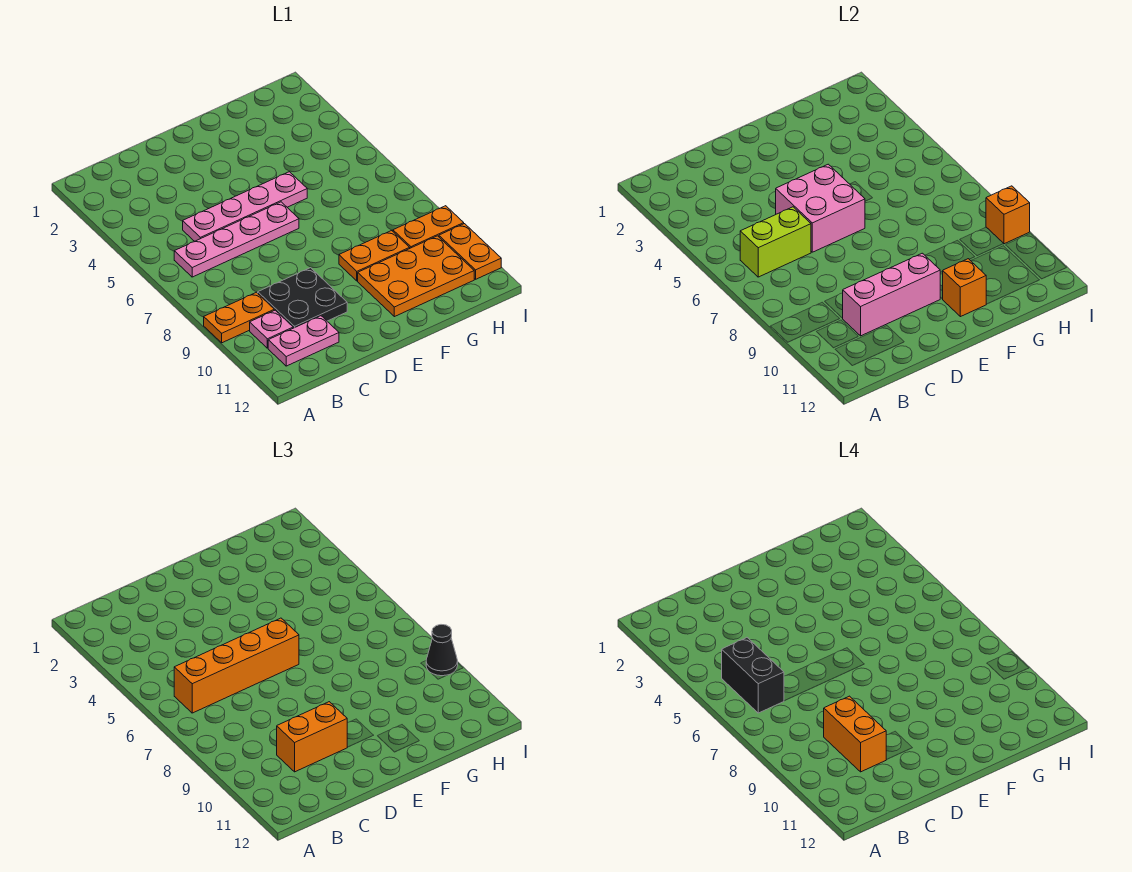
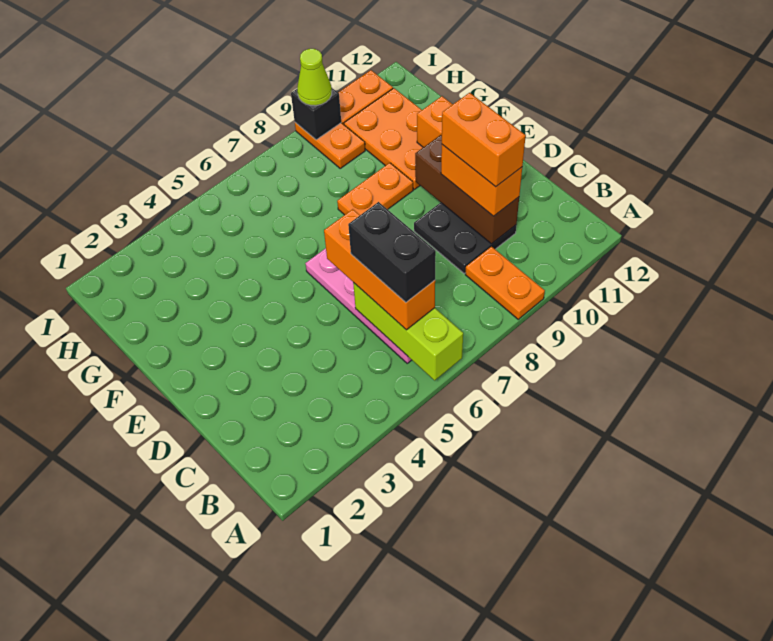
black brick B5:B6 level 4 -> black brick B6:C6 level 4
lime brick B6:C6 level 2 -> lime brick A6:C6 level 2
orange brick B6:E6 level 3 -> orange brick B6:D6 level 3
pink plate B10 level 1 -> none
pink plate B11:C11 level 1 -> none
pink plate C5:F5 level 1 -> none
orange brick C9:C10 level 4 -> orange brick C10:D10 level 4
pink brick C10:E10 level 2 -> brown brick C10:E10 level 2
pink brick D5:E6 level 2 -> none
orange plate F9:G9 level 1 -> orange plate F8:F9 level 1
orange brick I9 level 2 -> black brick I9 level 2
black cone I9 level 3 -> lime cone I9 level 3

